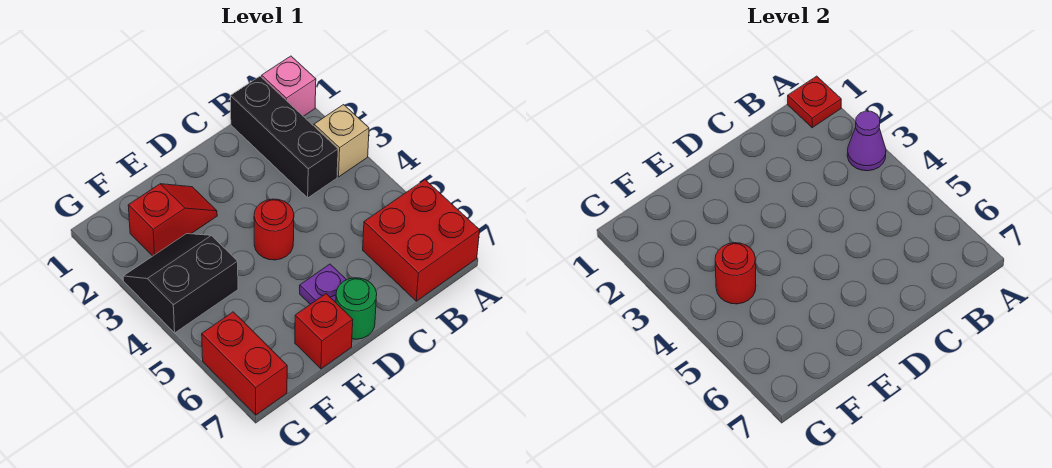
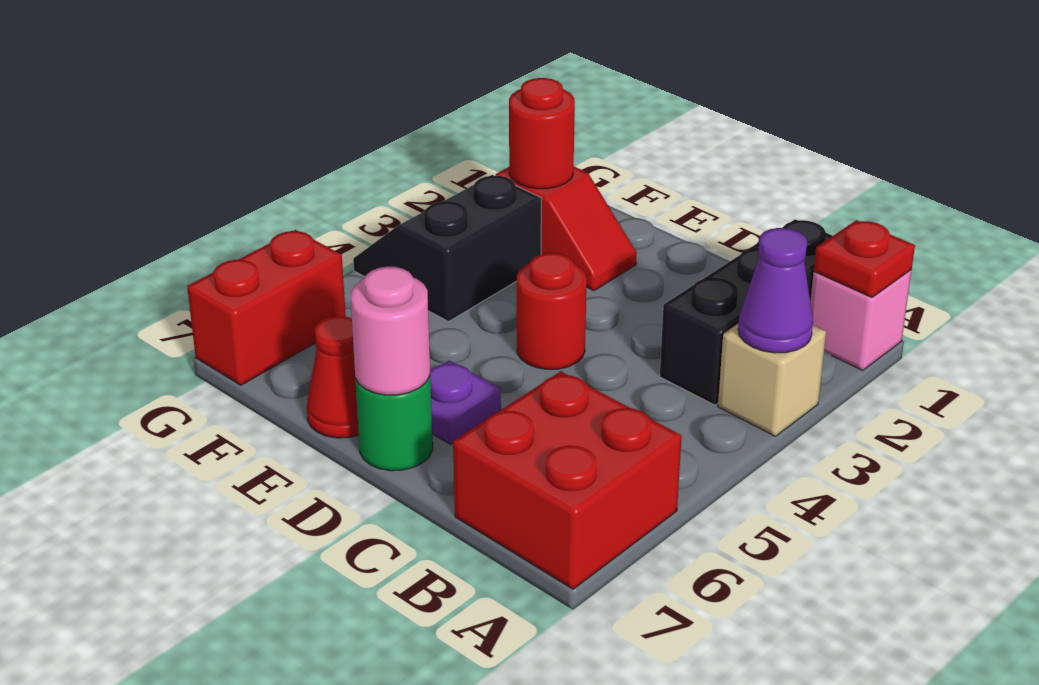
none -> pink round brick D7 level 2
red brick E7 level 1 -> red cone E7 level 1
black slope F3:G4 level 1 top 4 -> black slope F3:G4 level 1 top F
red round brick F4 level 2 -> red round brick F2 level 2

